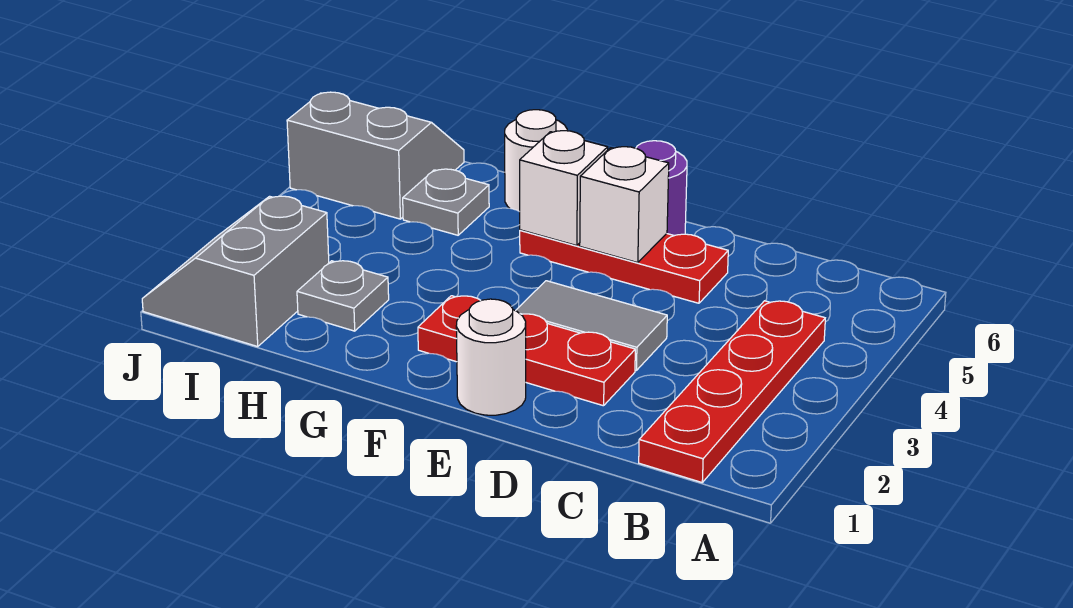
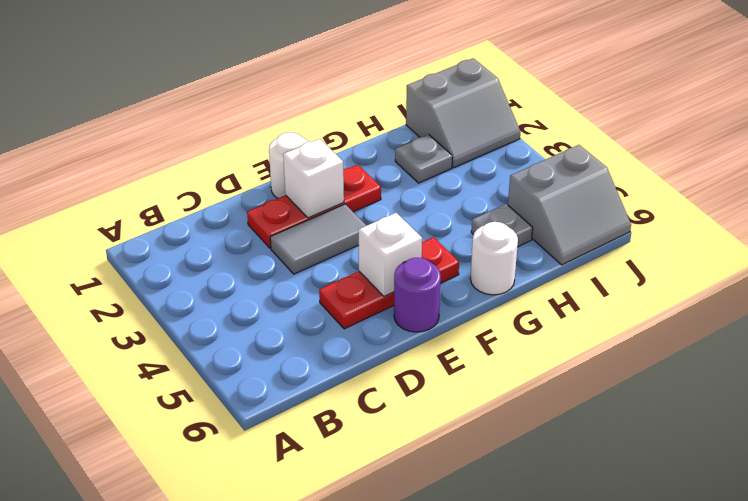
red plate B1:B4 level 1 -> none
white brick F5 level 2 -> white brick E2 level 2
grey slope I1:J2 level 1 top I -> grey slope I1:J2 level 1 top 1

